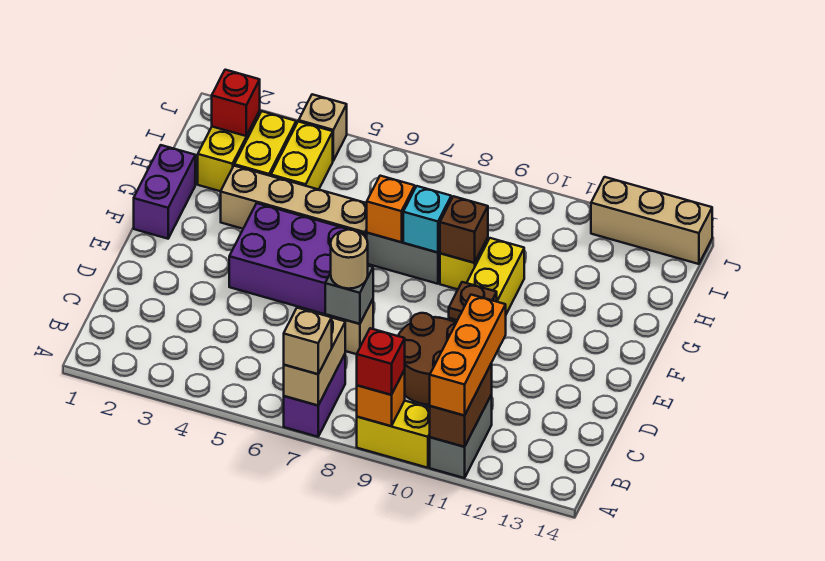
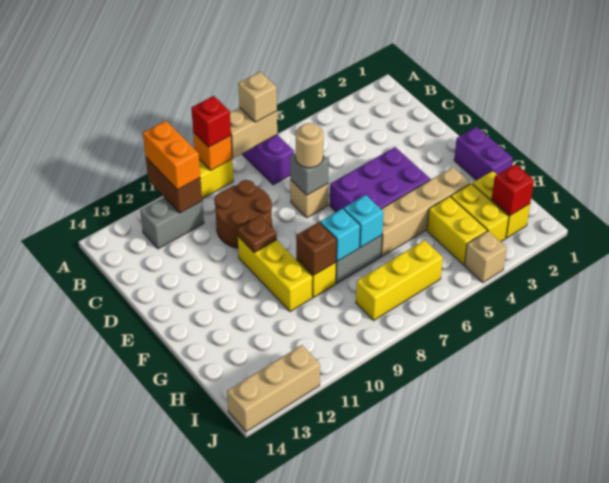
tan brick A7:B7 level 2 -> tan brick A7:A8 level 2
grey brick A11:B11 level 1 -> grey brick B11:B12 level 1
orange brick A11:C11 level 3 -> orange brick A11:B11 level 3
orange brick G7 level 2 -> cyan brick G7 level 2
none -> yellow brick I6:I8 level 1

